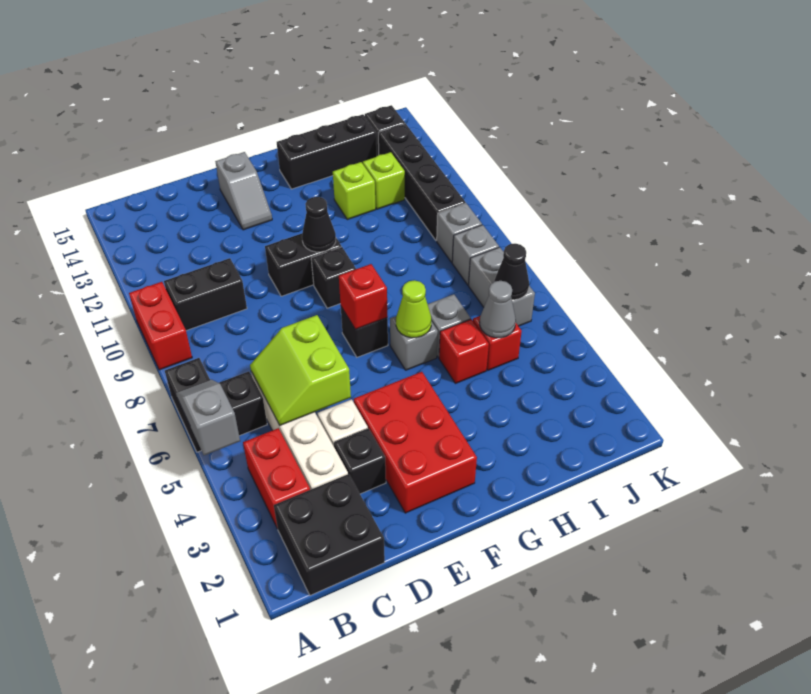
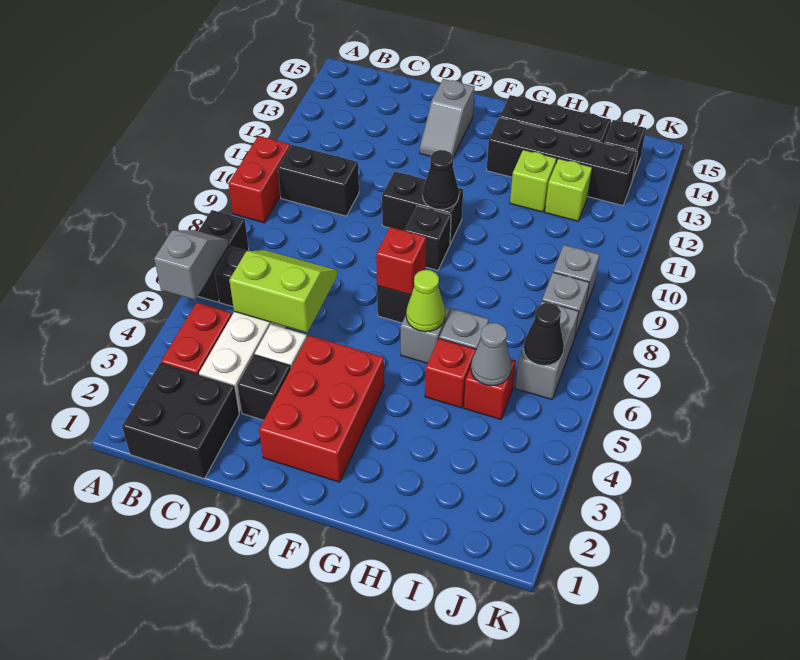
lime slope C5:D6 level 2 top D -> lime slope C5:D6 level 2 top 5
black brick J10:J13 level 1 -> black brick G13:J13 level 1

